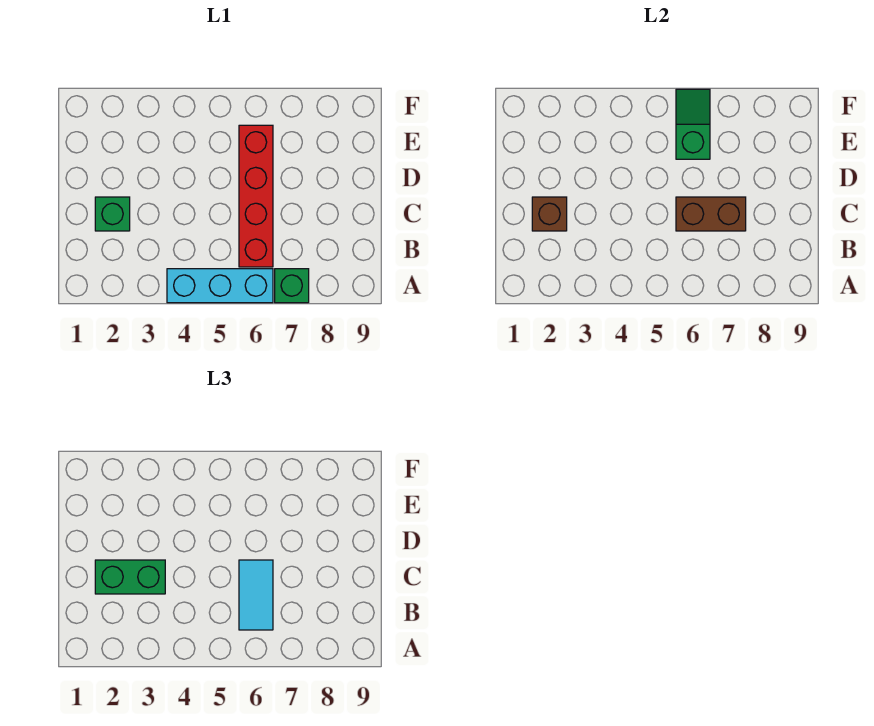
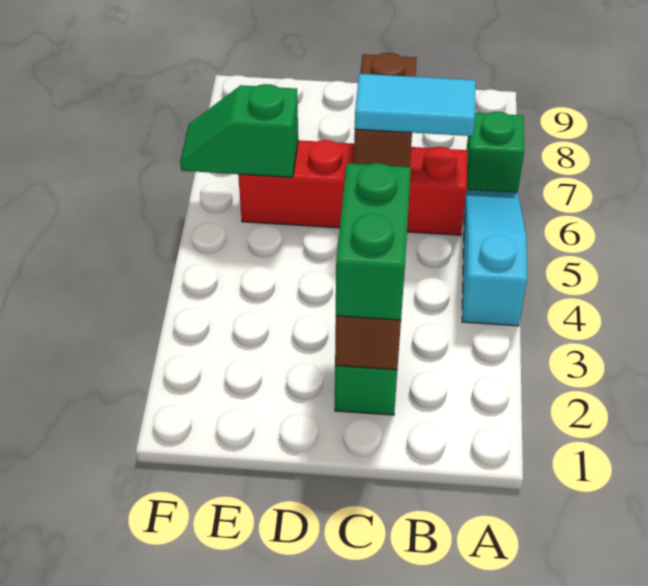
cyan brick A4:A6 level 1 -> cyan slope A4:A6 level 1 top 4

